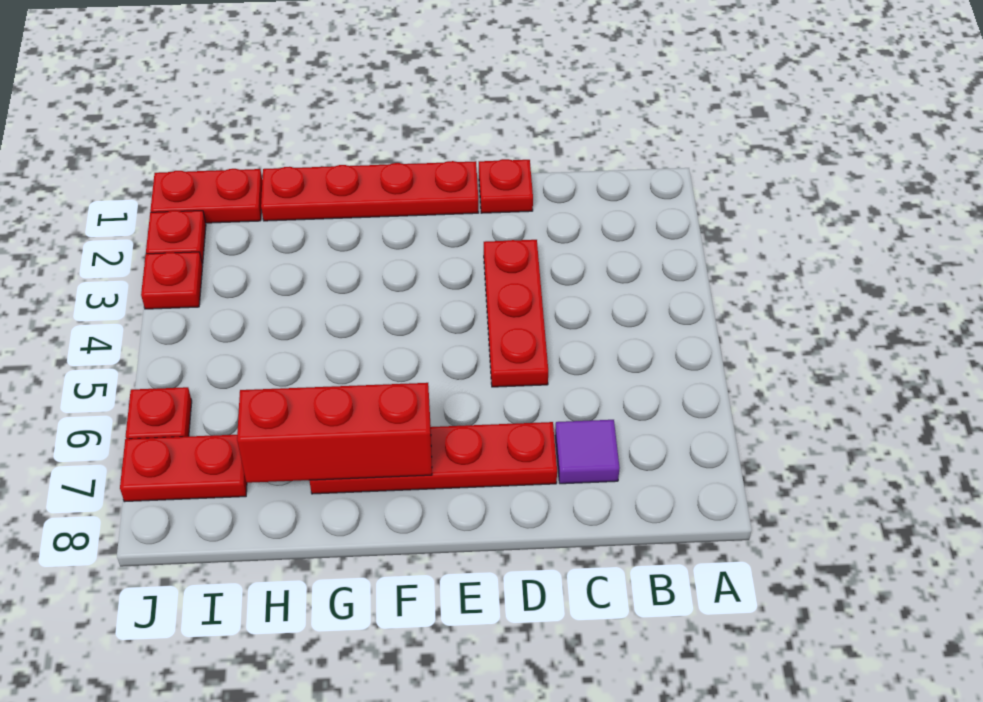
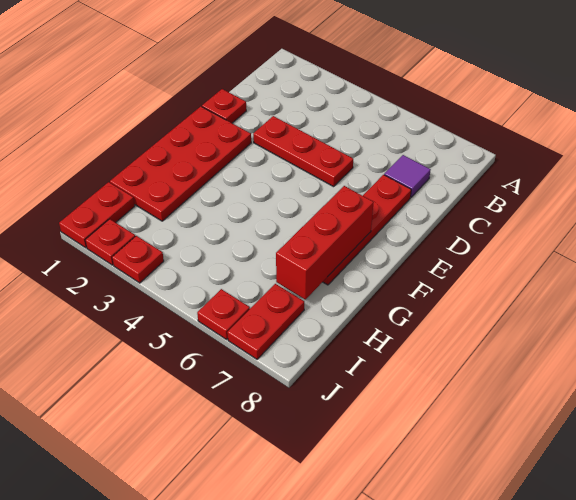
red plate E1:H1 level 1 -> red plate E1:H2 level 1

